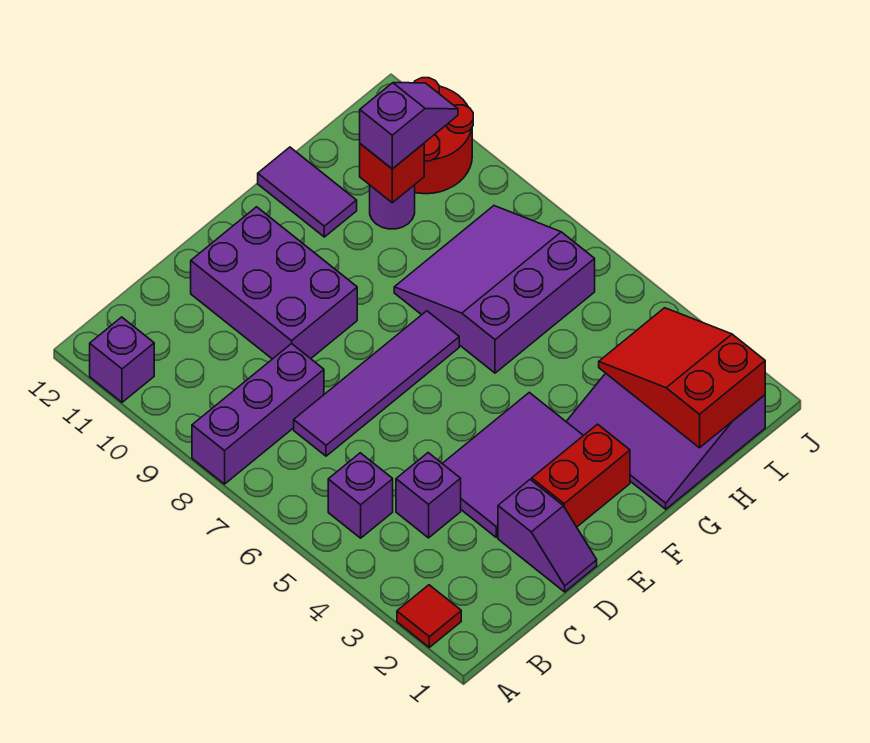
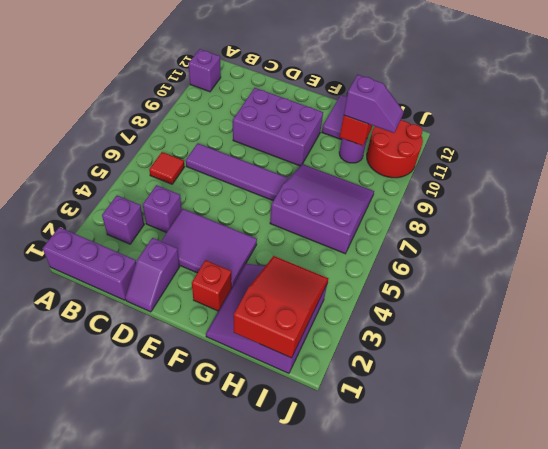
red tile A2 level 1 -> red tile B6 level 1
purple brick A8:C8 level 1 -> purple brick A1:C1 level 1
purple brick B5 level 1 -> purple brick B3 level 1
purple brick D9:E11 level 1 -> purple brick D9:F10 level 1
red brick E2:F2 level 1 -> red brick F2 level 1

